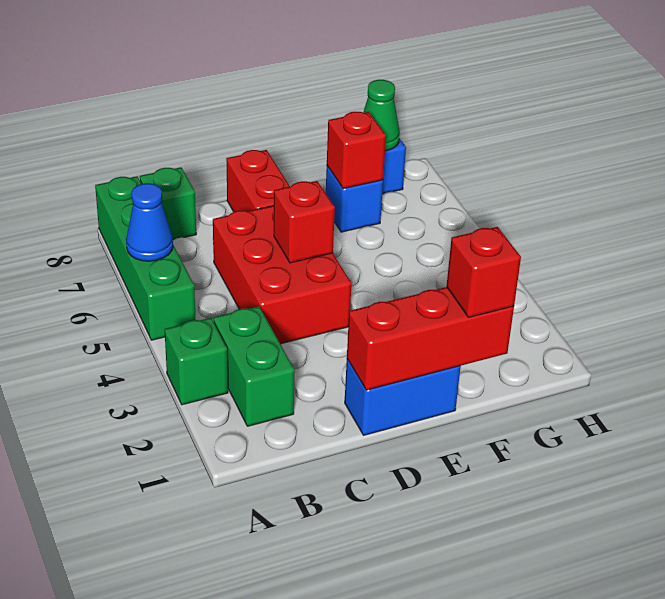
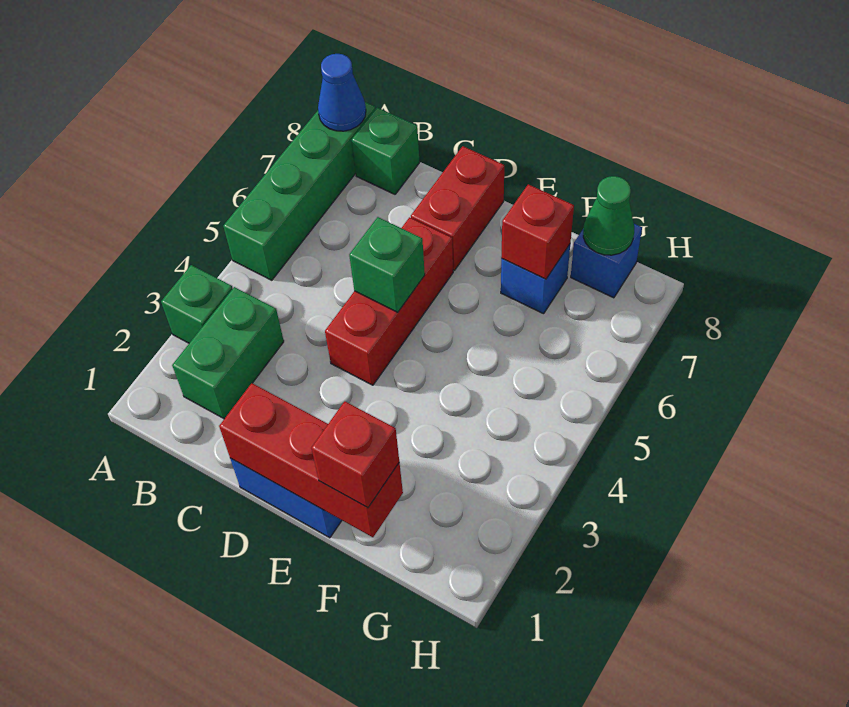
blue cone A6 level 2 -> blue cone A8 level 2
red brick C4:D6 level 1 -> red brick D4:D6 level 1
red brick D5 level 2 -> green brick D5 level 2

